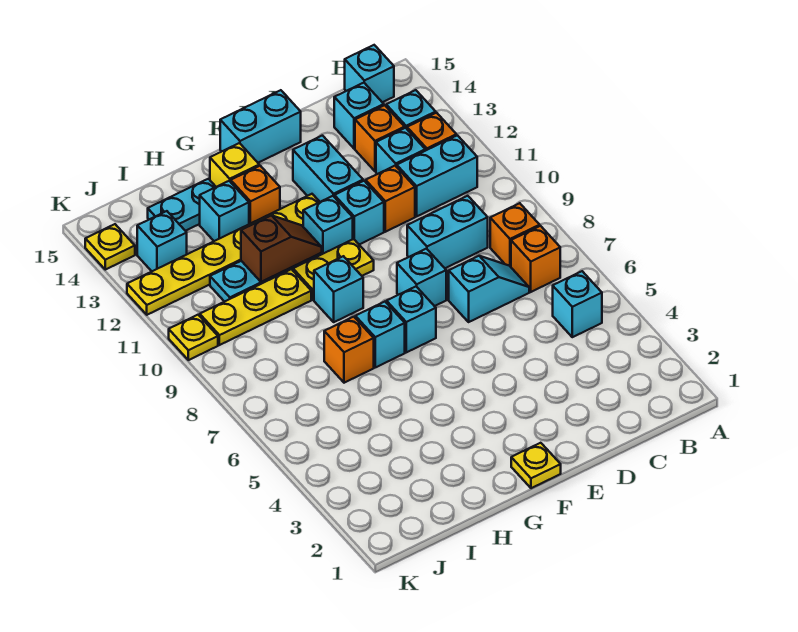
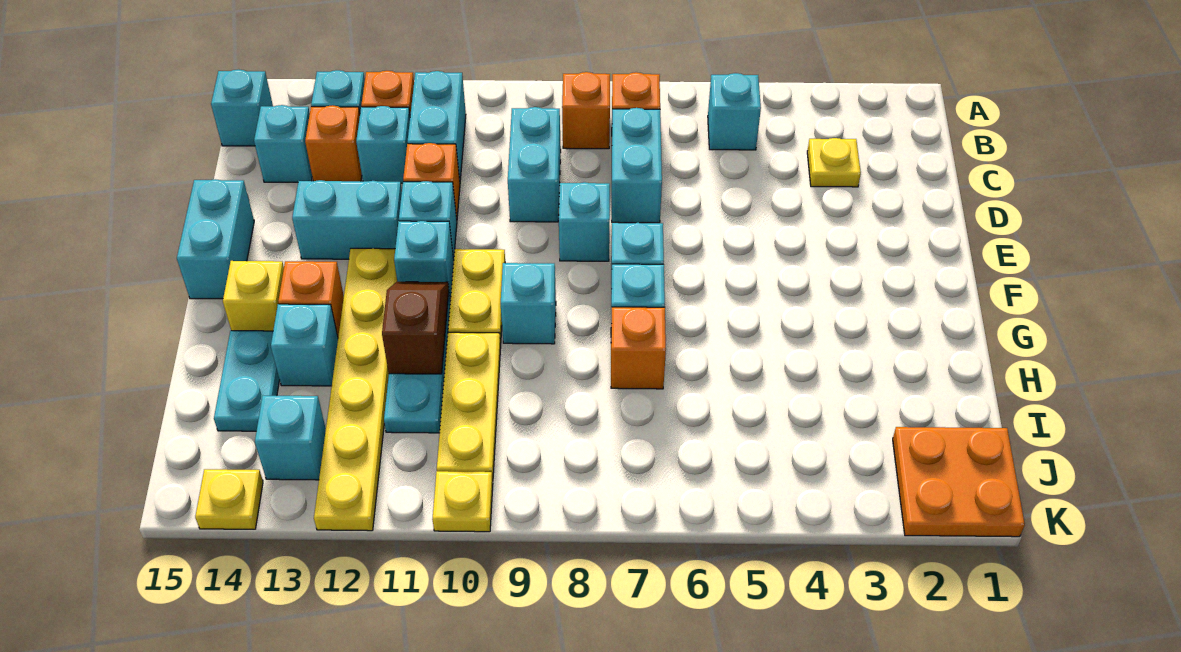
cyan slope C7:D7 level 1 top D -> cyan brick C7:D7 level 1
yellow plate F1 level 1 -> yellow plate C3 level 1
none -> orange plate J1:K2 level 1

